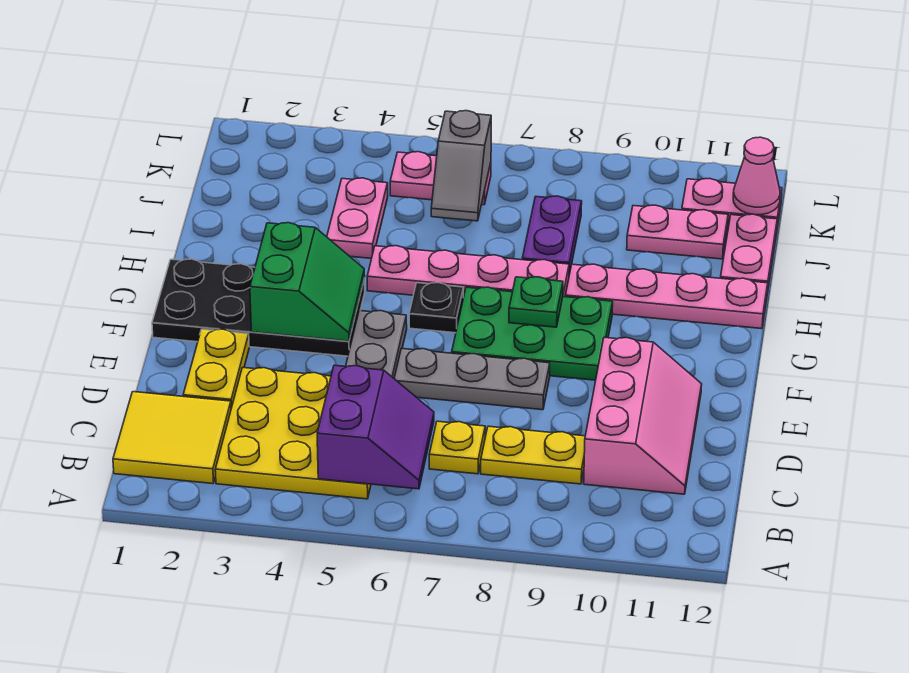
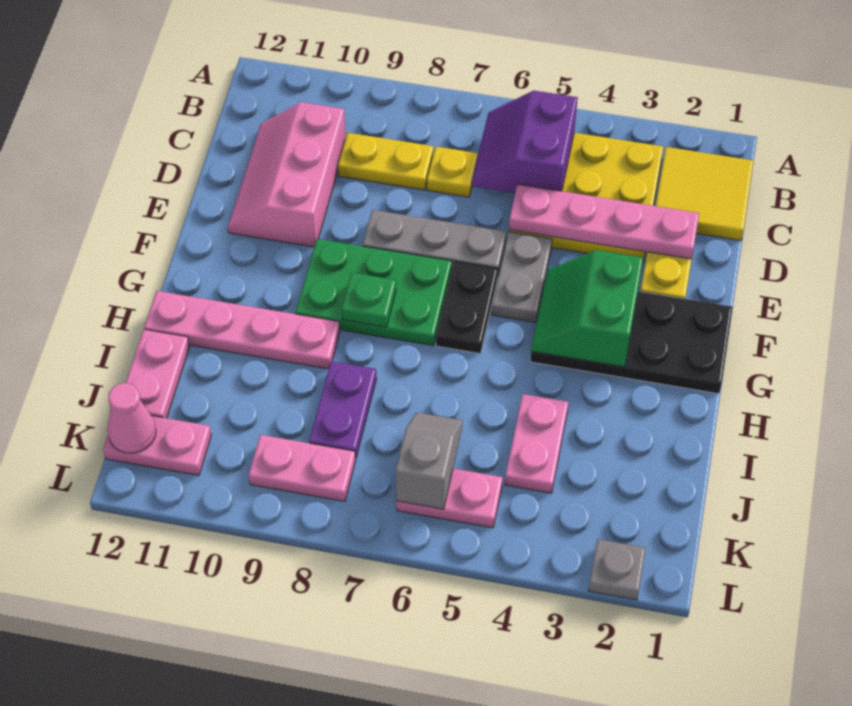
black plate G6 level 1 -> black plate F6:G6 level 1
pink plate H5:H8 level 1 -> pink plate D2:D5 level 2
pink plate J10:J11 level 1 -> pink plate K8:K9 level 1
none -> grey plate L2 level 1

